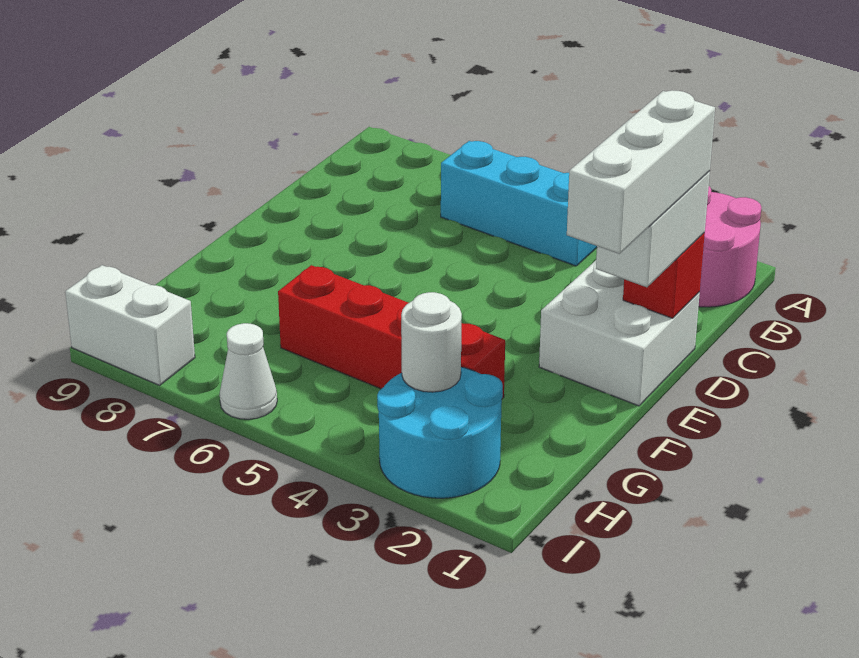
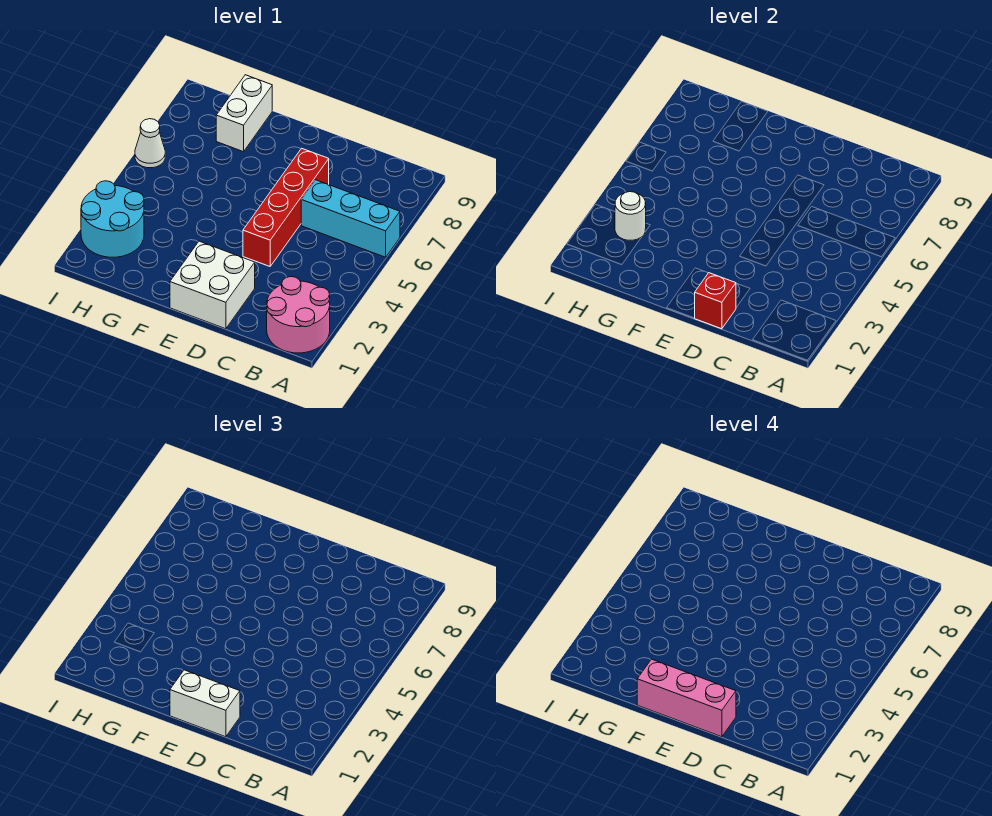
cyan brick B4:B6 level 1 -> cyan brick A6:C6 level 1
white brick D1:F1 level 4 -> pink brick D1:F1 level 4
red brick G3:G6 level 1 -> red brick D4:D7 level 1
white brick I8:I9 level 1 -> white brick G8:G9 level 1

